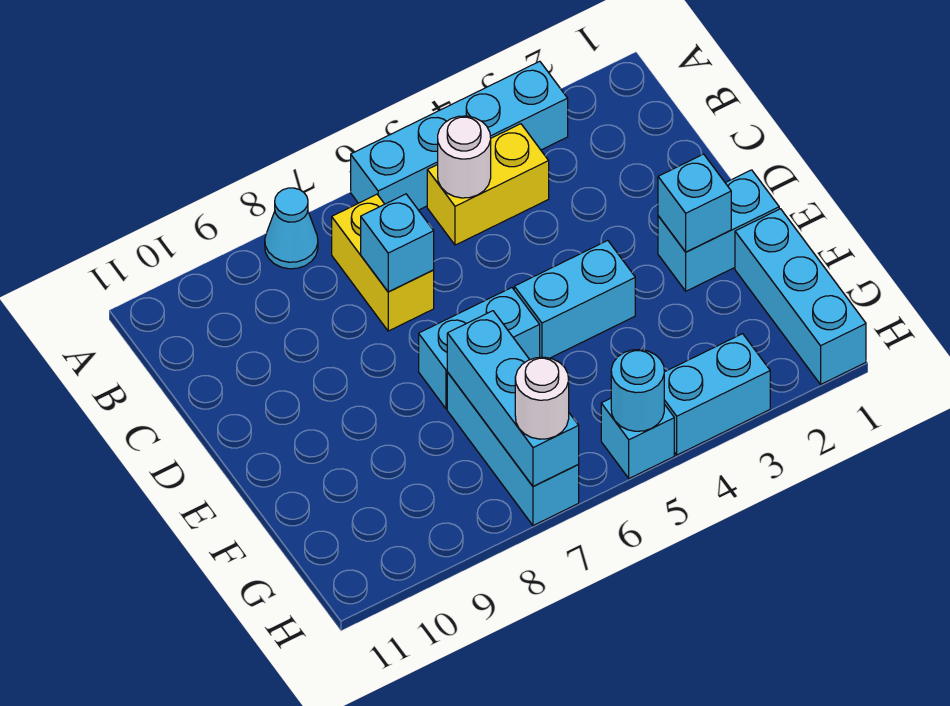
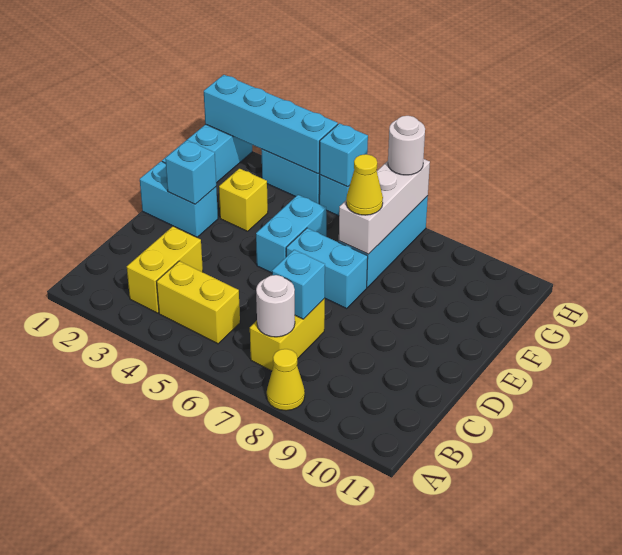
cyan brick A3:A6 level 1 -> cyan brick H1:H4 level 2
cyan cone A8 level 1 -> yellow cone A8 level 1
none -> yellow brick B3:C3 level 1
white round brick B5 level 2 -> white round brick B7 level 2
cyan brick E4:E5 level 1 -> cyan brick E5:F5 level 1
none -> yellow brick F3 level 1
cyan brick F7:H7 level 2 -> white brick F7:H7 level 2
none -> yellow cone F7 level 3
cyan round brick H5 level 2 -> cyan brick H5 level 2

